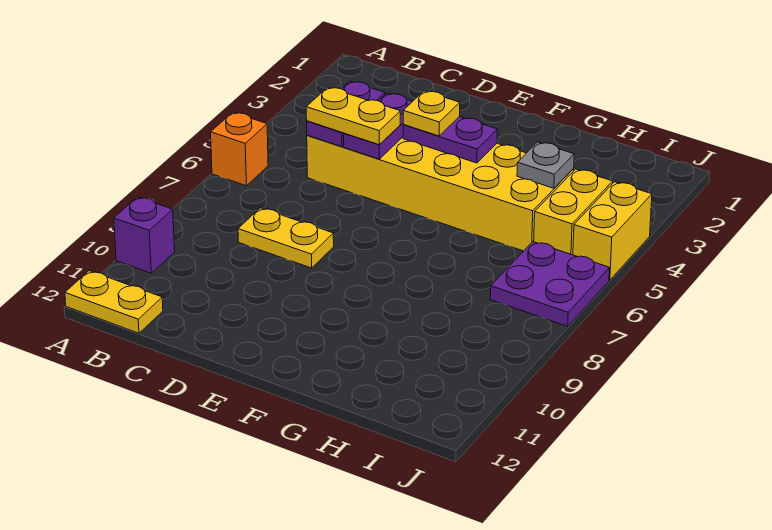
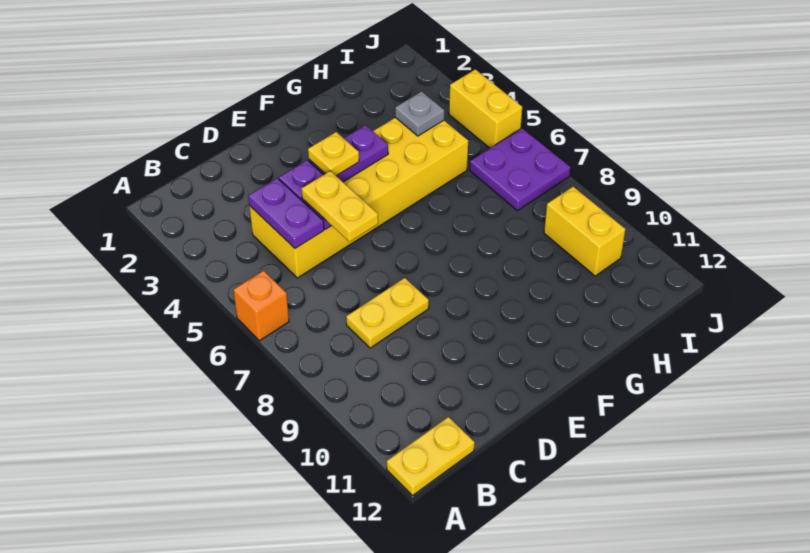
purple brick A10 level 1 -> none
yellow plate C5:D5 level 3 -> yellow plate D5:D6 level 3
yellow brick I4:I5 level 1 -> yellow brick I9:I10 level 1

